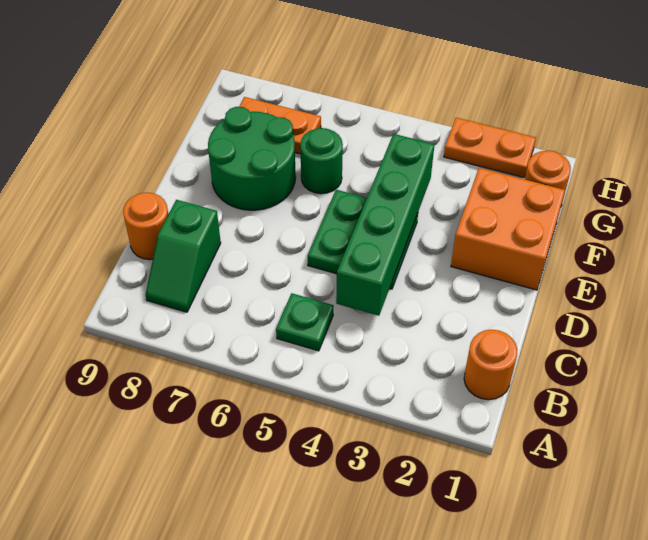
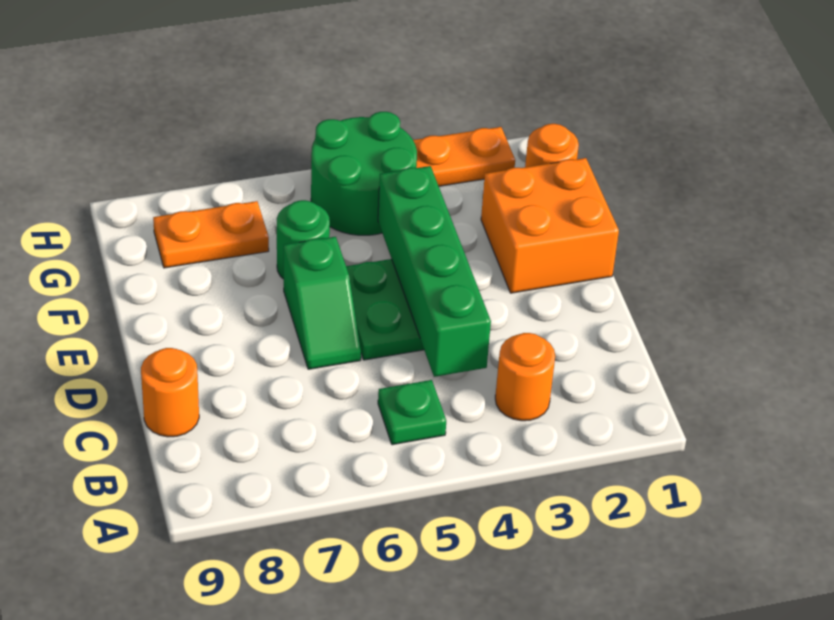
orange round brick B1 level 1 -> orange round brick B3 level 1
green slope B8:C8 level 1 top C -> green slope D6:E6 level 1 top E
green round brick E7:F8 level 1 -> green round brick G4:H5 level 1

